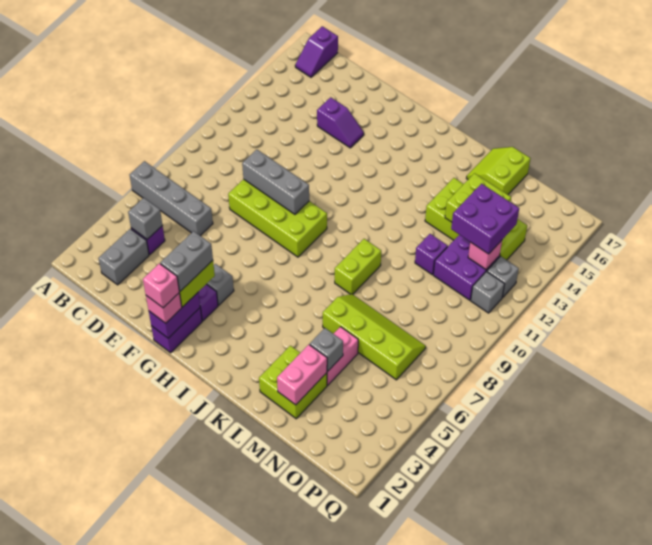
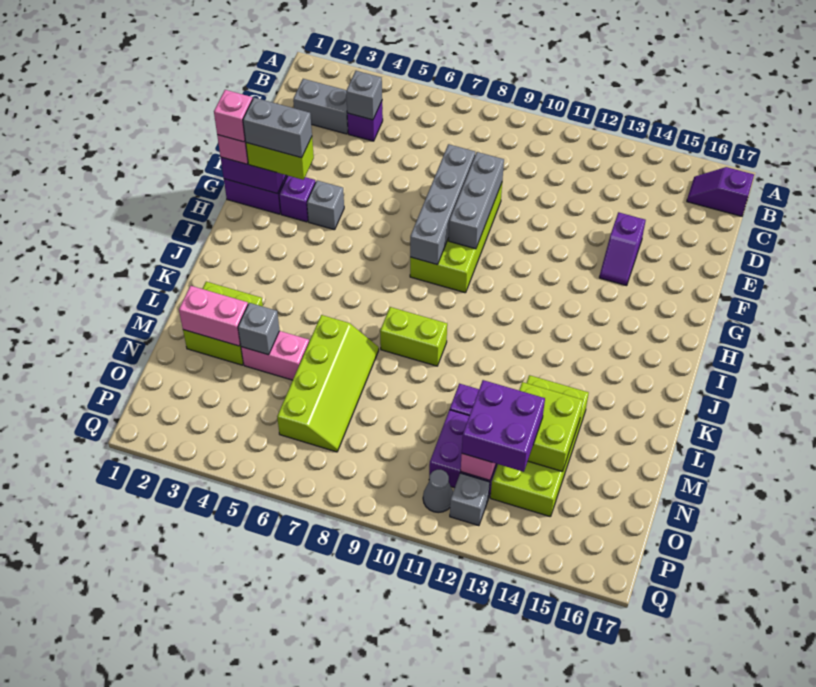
grey brick A6:D6 level 1 -> grey brick E8:H8 level 2
lime slope L16:M17 level 1 top M -> none
grey brick P11 level 1 -> grey cone P11 level 1

